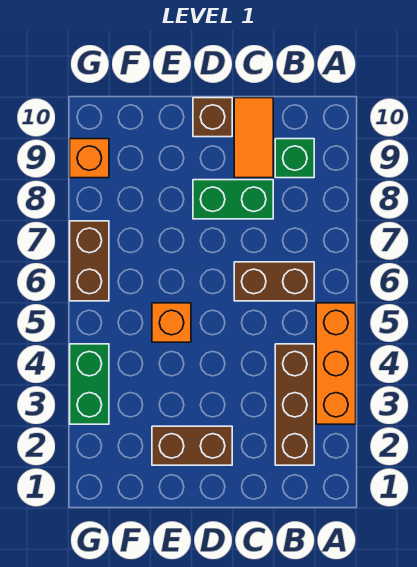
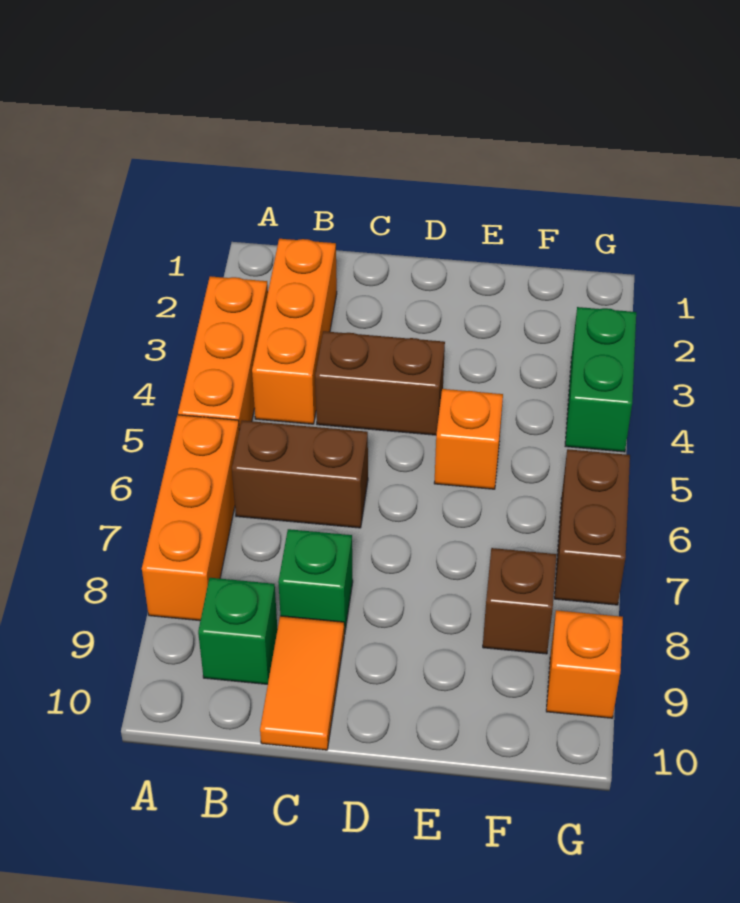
none -> orange brick A6:A8 level 1
brown brick B2:B4 level 1 -> orange brick B2:B4 level 1
green brick C8:D8 level 1 -> green brick C8 level 1
brown brick D2:E2 level 1 -> brown brick C4:D4 level 1
brown brick D10 level 1 -> brown brick F8 level 1

